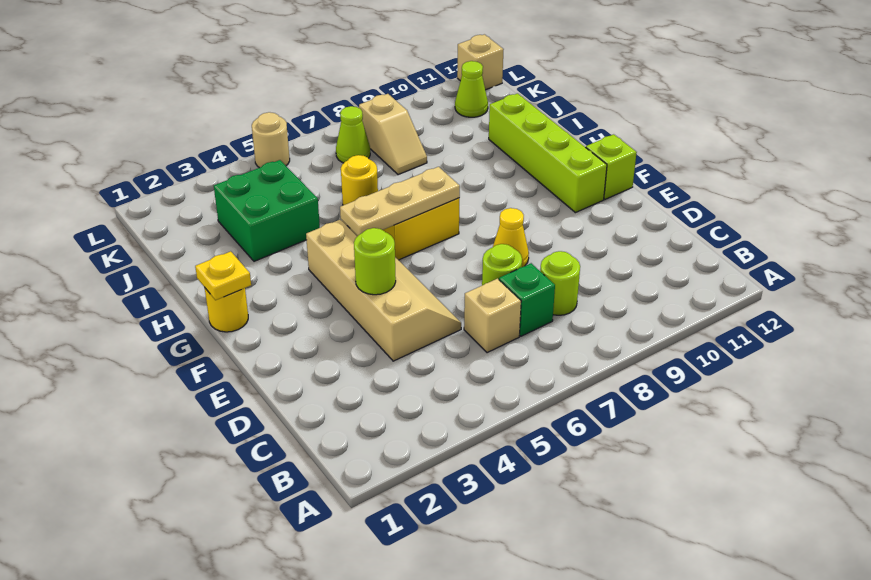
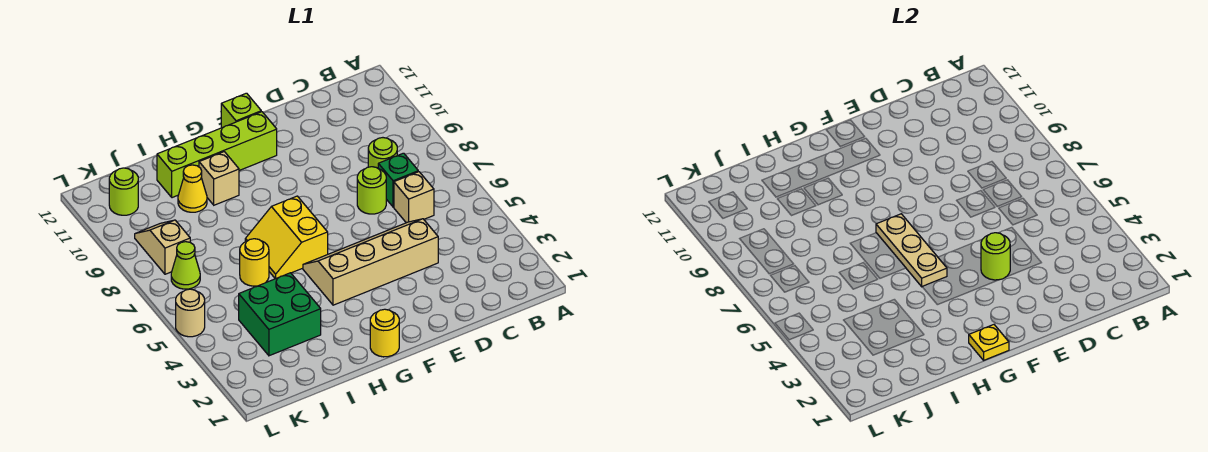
yellow cone E8 level 1 -> yellow cone I10 level 1
tan slope J8:K8 level 1 top K -> tan slope K8:K9 level 1 top 8
lime cone K11 level 1 -> lime round brick K11 level 1
tan brick L12 level 1 -> tan brick H10 level 1

